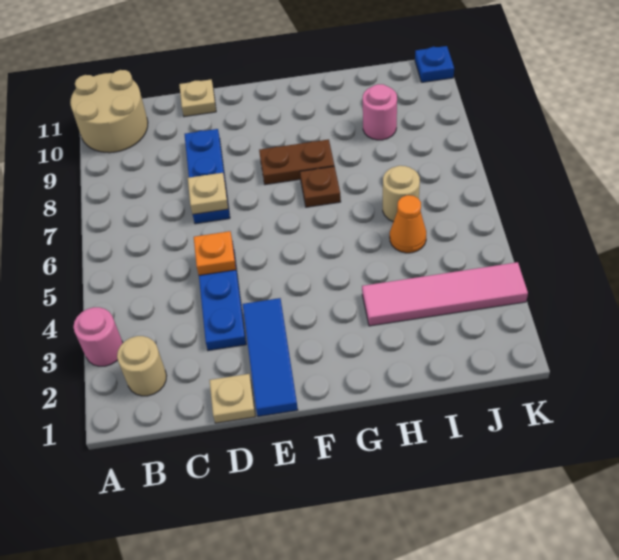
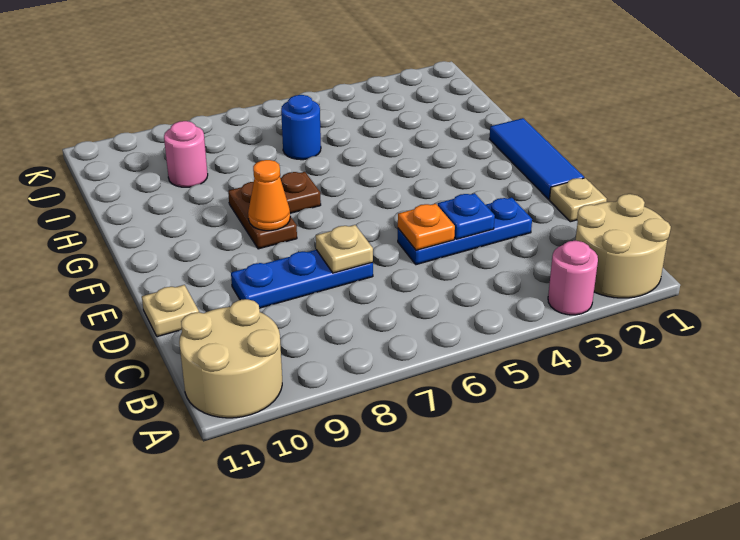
tan round brick B2 level 1 -> tan round brick A1:B2 level 1
blue tile E1:E3 level 1 -> blue tile E1:G1 level 1
pink tile H3:K3 level 1 -> none
orange cone I5 level 1 -> orange cone F8 level 2
tan round brick I6 level 1 -> blue round brick I6 level 1
blue plate K11 level 1 -> blue plate D4 level 2

